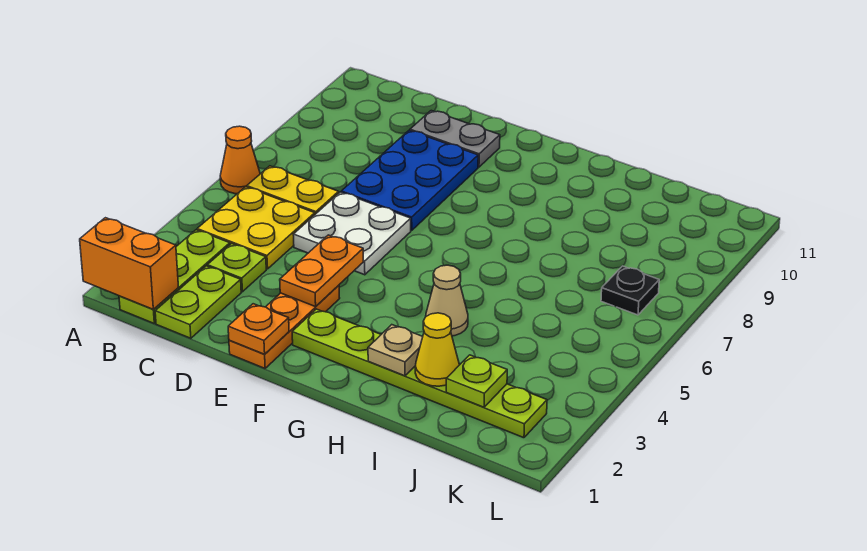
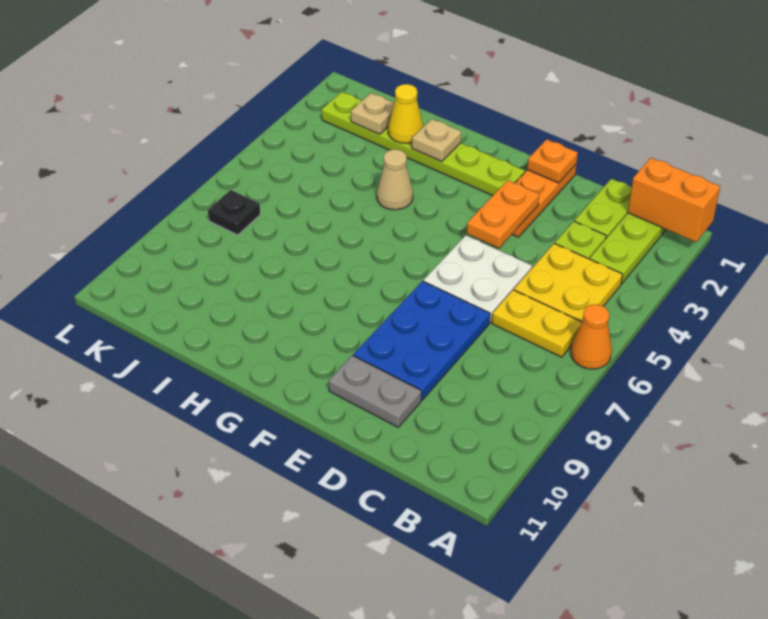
lime plate J2 level 2 -> tan plate J2 level 2

